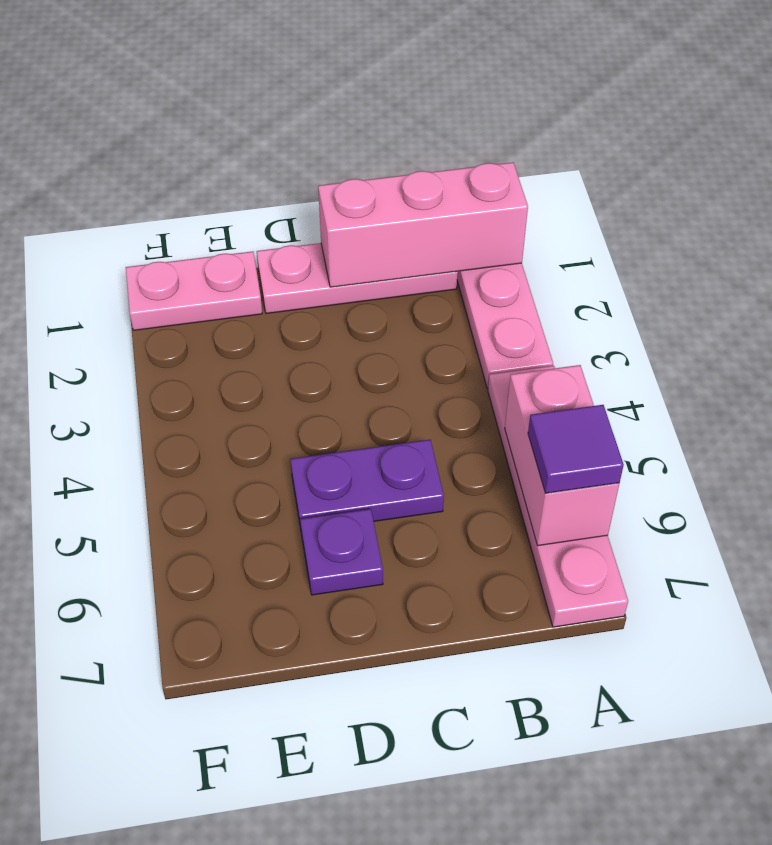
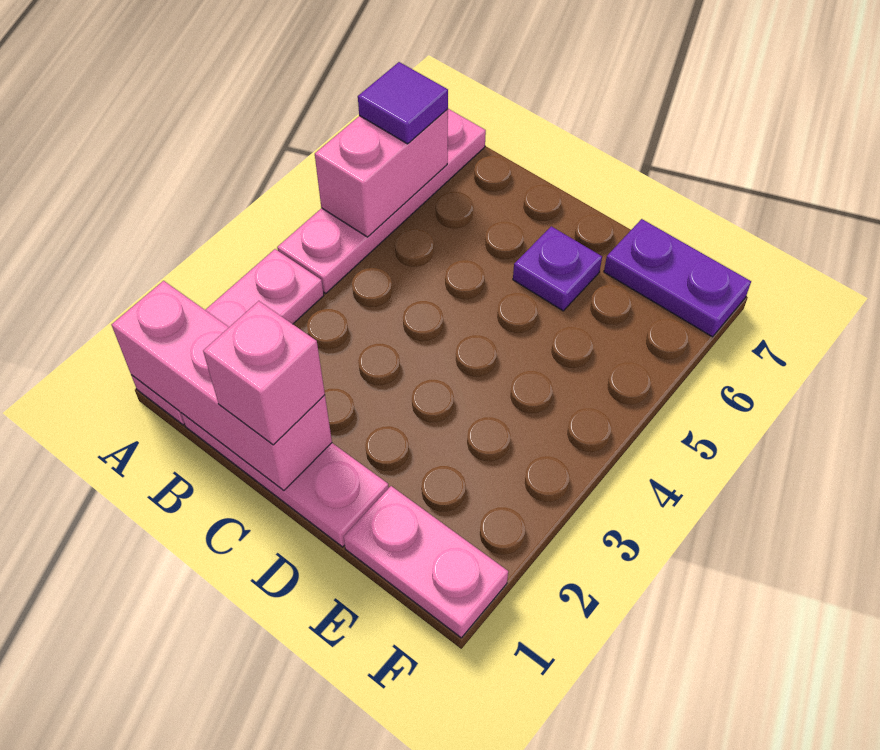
none -> pink brick C1 level 3
purple plate C5:D5 level 1 -> purple plate E7:F7 level 1

